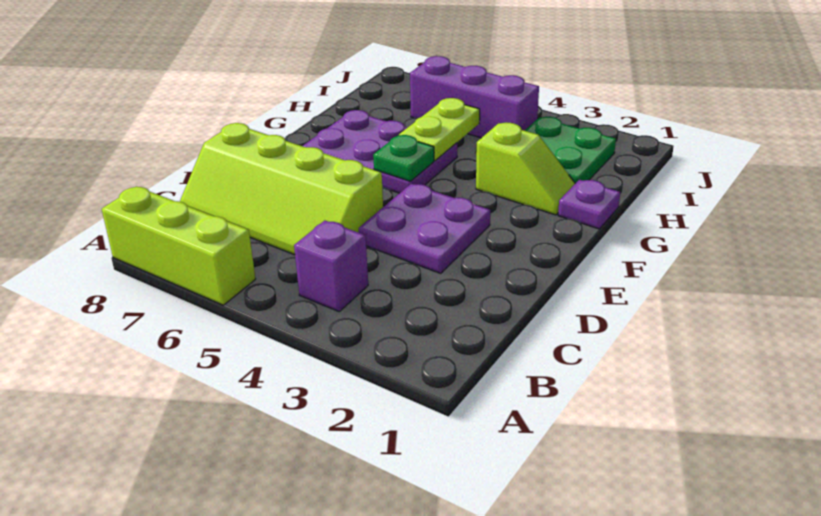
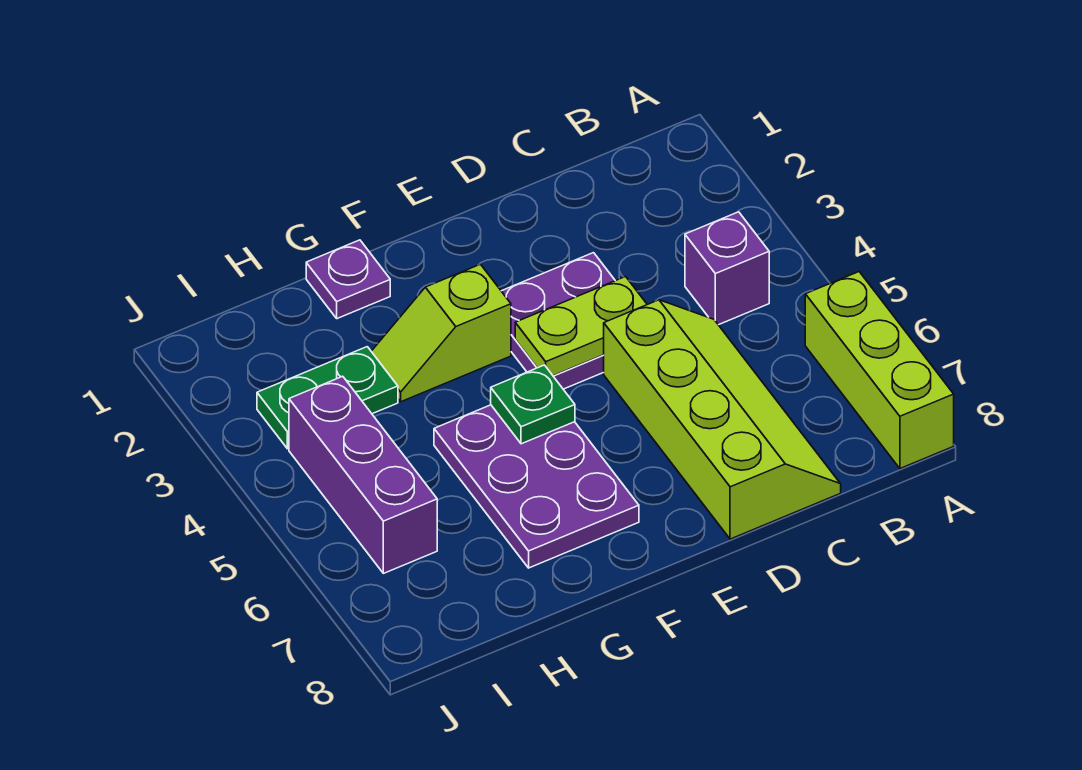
lime slope G2:G3 level 1 top 3 -> lime slope F3:G3 level 1 top F
lime plate G5:H5 level 2 -> lime plate D4:E4 level 2
green plate H2:I3 level 1 -> green plate H3:I3 level 1

